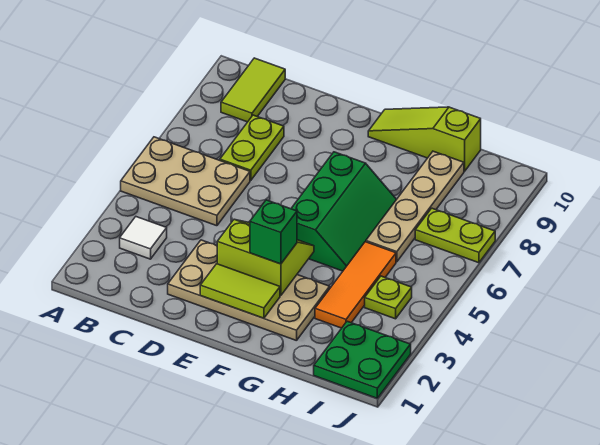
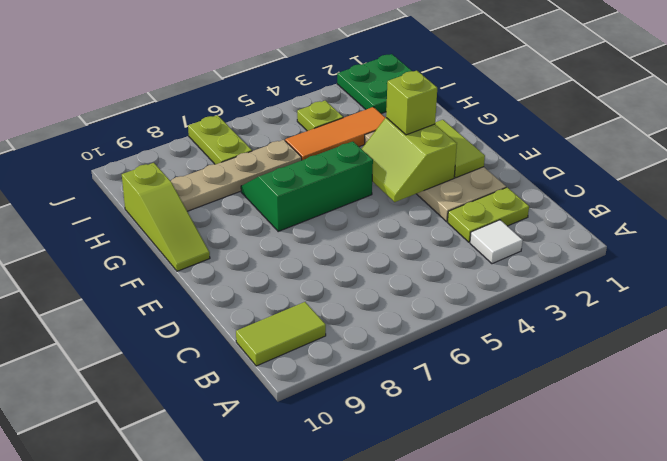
tan plate A5:C6 level 1 -> none
lime plate C7:C8 level 1 -> lime plate C2:C3 level 1
green brick F3 level 3 -> lime brick F3 level 3

